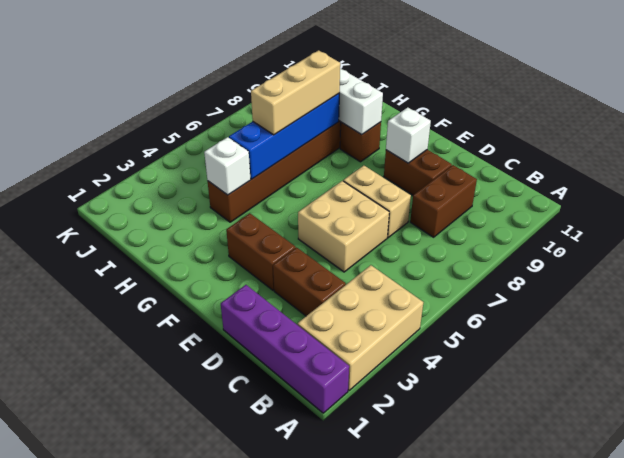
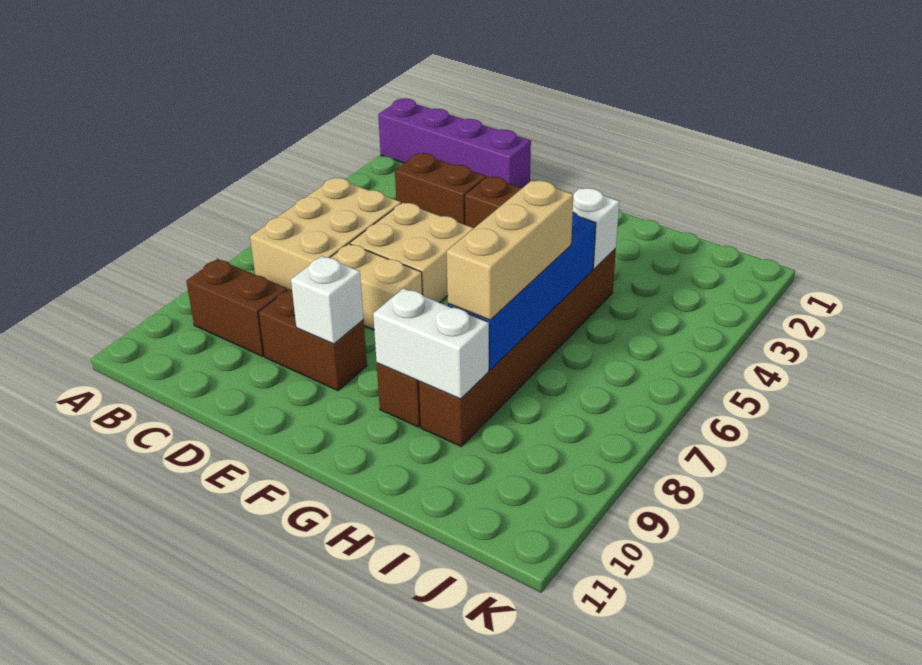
tan brick A2:B4 level 1 -> tan brick B5:C7 level 1
brown brick C8:C9 level 1 -> brown brick B9:C9 level 1

